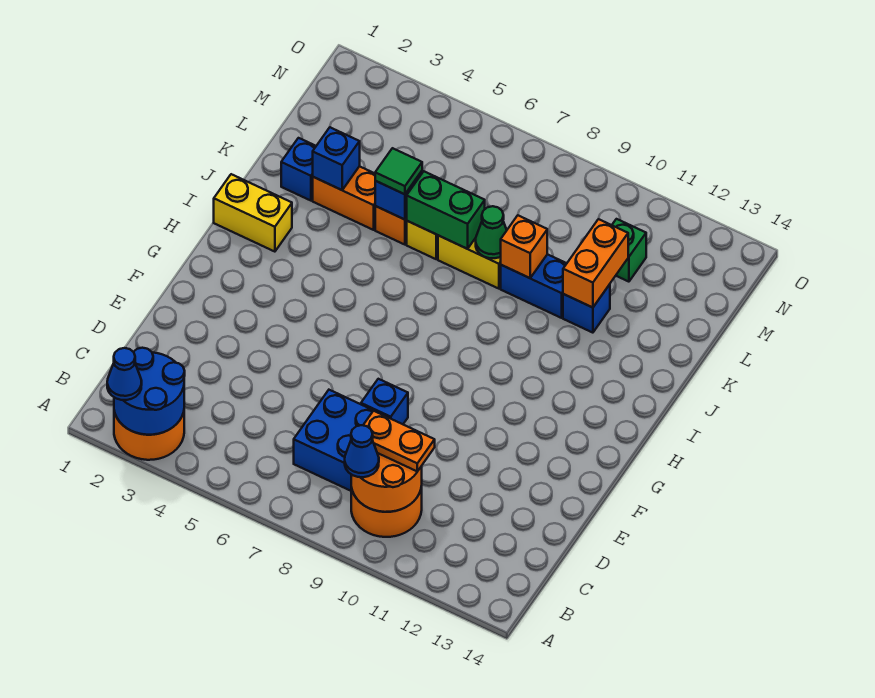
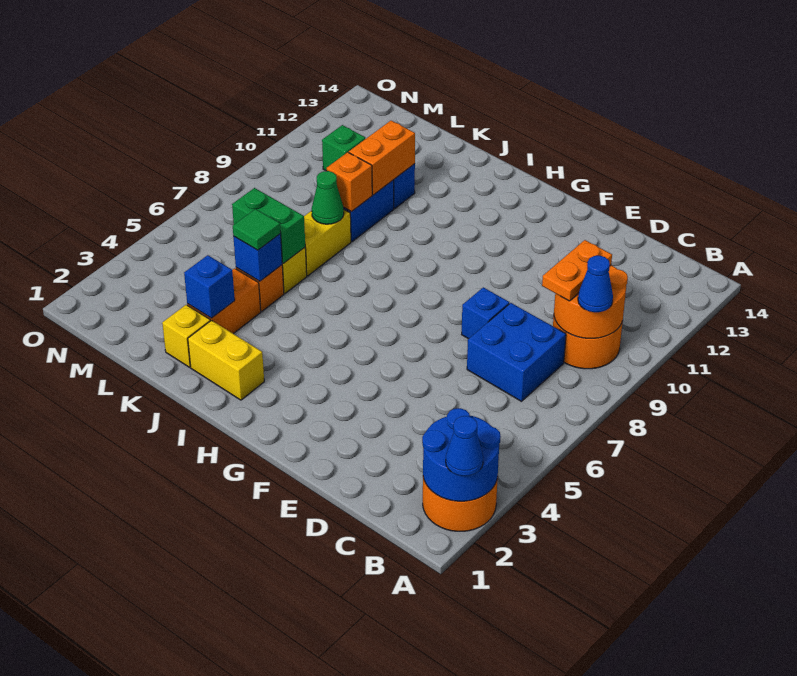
yellow brick I1:I2 level 1 -> yellow brick I2:J2 level 1
blue brick K2 level 1 -> yellow brick K2 level 1
green brick K6:K7 level 2 -> green brick K6:L6 level 2
orange brick K11:L11 level 2 -> orange brick K10:K11 level 2

